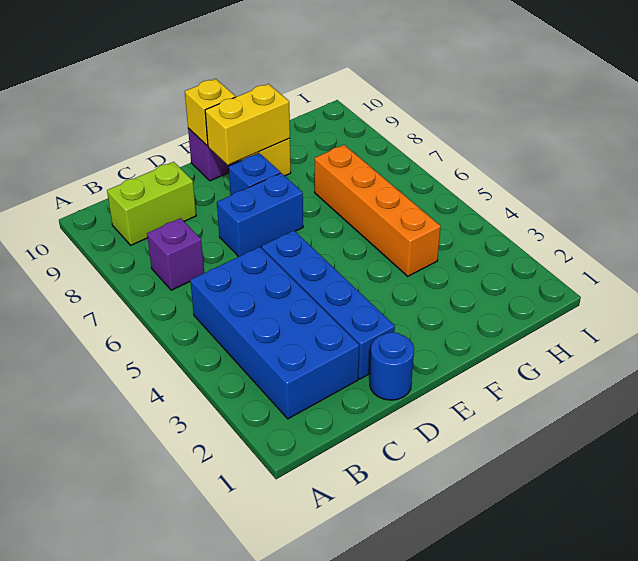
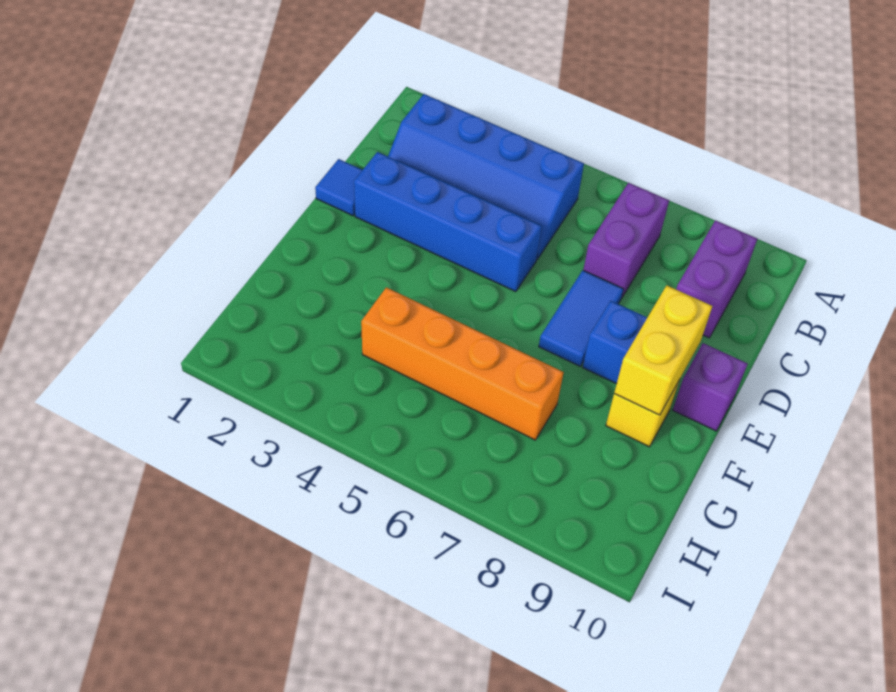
blue brick B2:C5 level 1 -> blue slope B2:C5 level 1 top B
purple brick B7 level 1 -> purple brick B7:C7 level 1
lime brick B9:C9 level 1 -> purple brick B9:C9 level 1
blue round brick D1 level 1 -> blue tile D1 level 1
blue brick D7:E7 level 1 -> blue tile D7:E7 level 1
yellow brick E10 level 2 -> none

